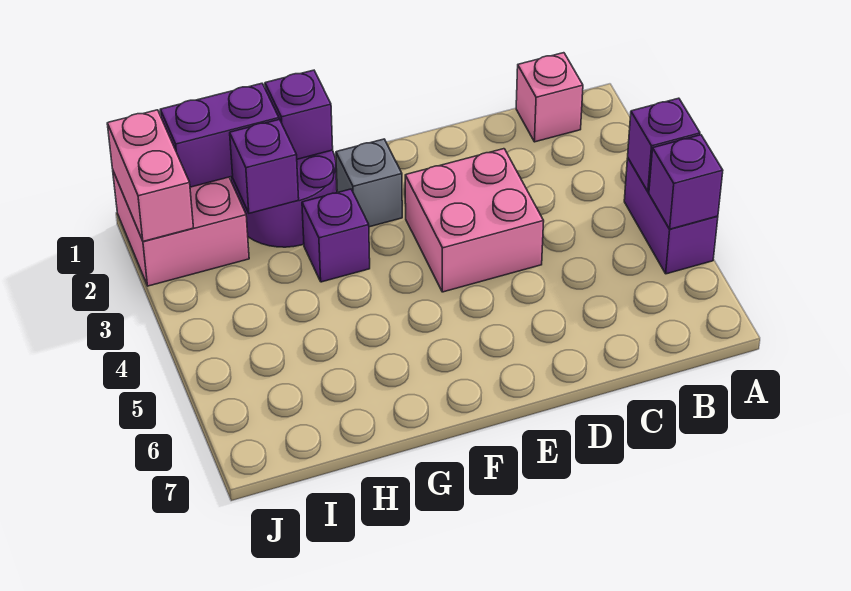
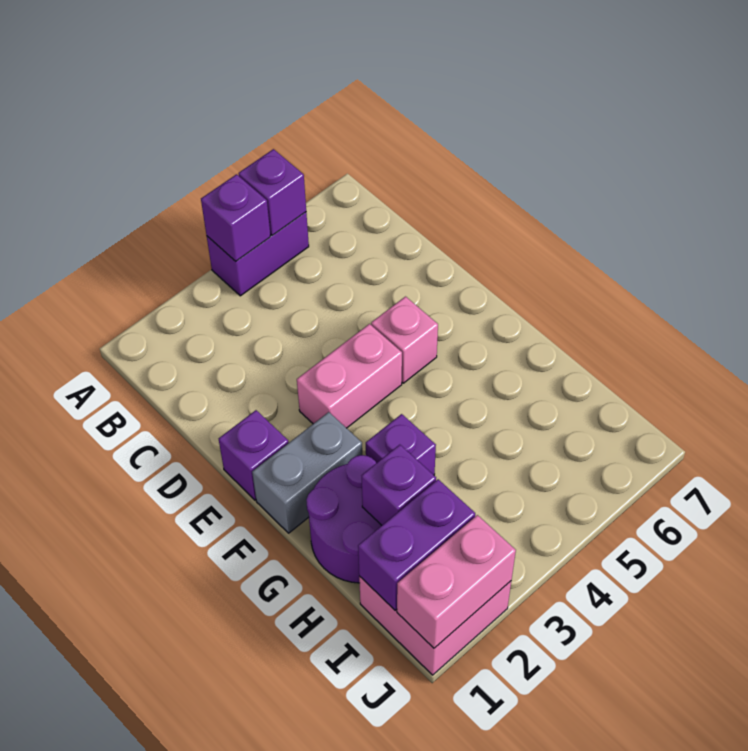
pink brick B1 level 1 -> pink brick E5 level 1
pink brick D3:E4 level 1 -> pink brick E3:E4 level 1
grey brick F2 level 1 -> grey brick F1:F2 level 1
purple brick G1 level 2 -> purple brick E1 level 1
purple brick H1:I1 level 2 -> purple brick I1:I2 level 2

